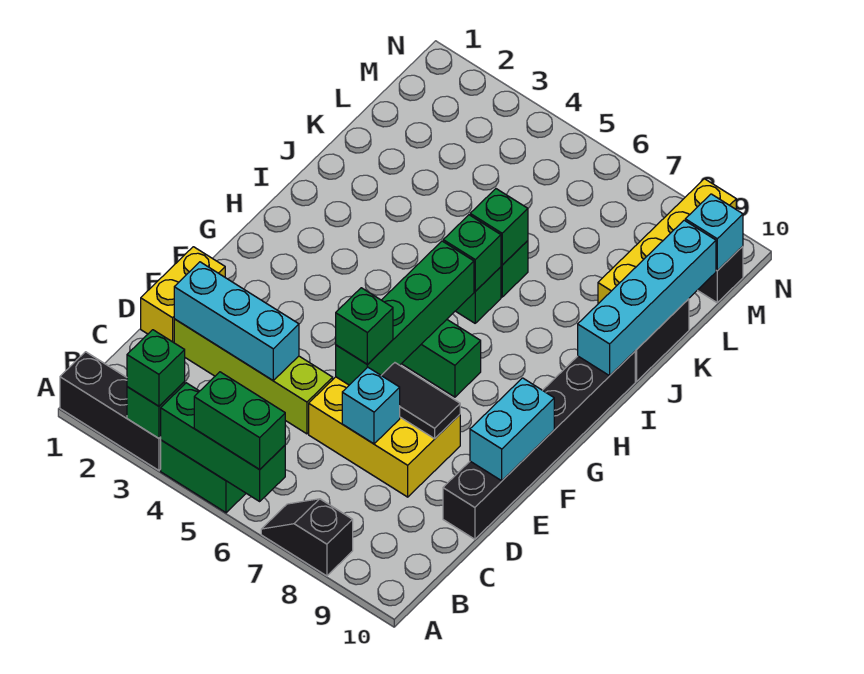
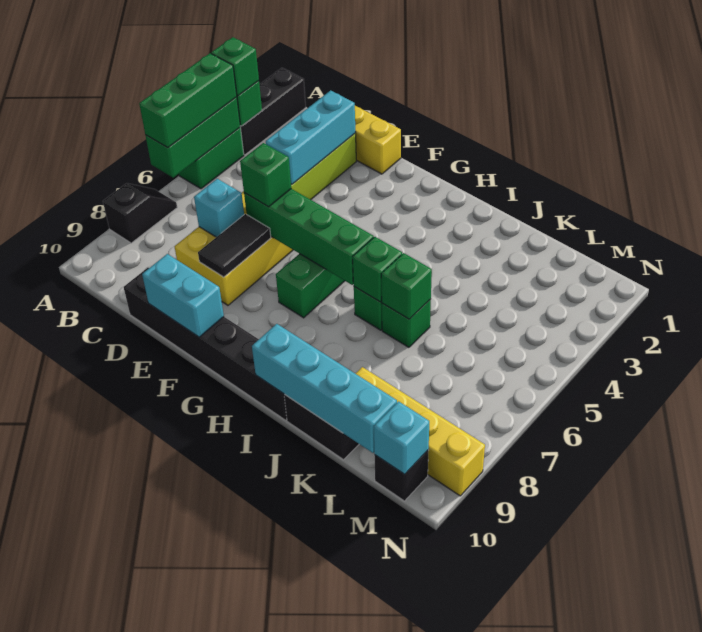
green brick A5:A6 level 3 -> green brick A4:A6 level 3

